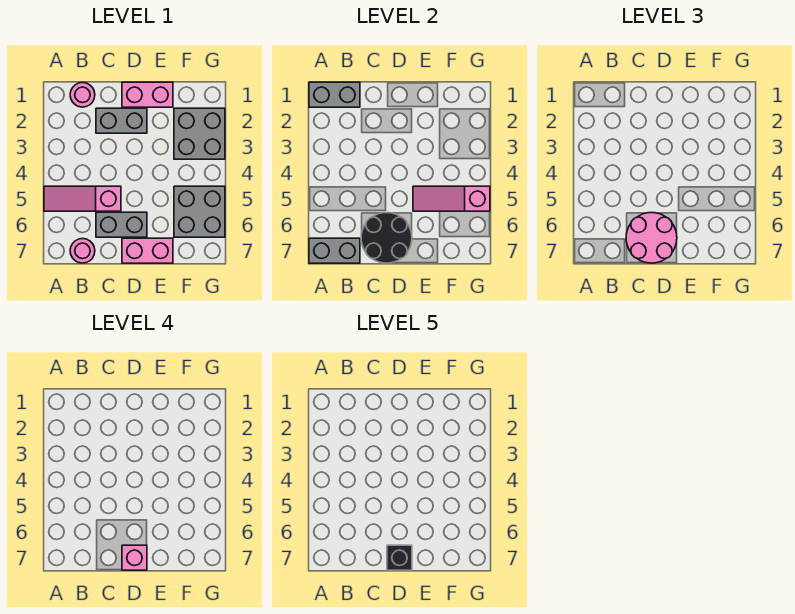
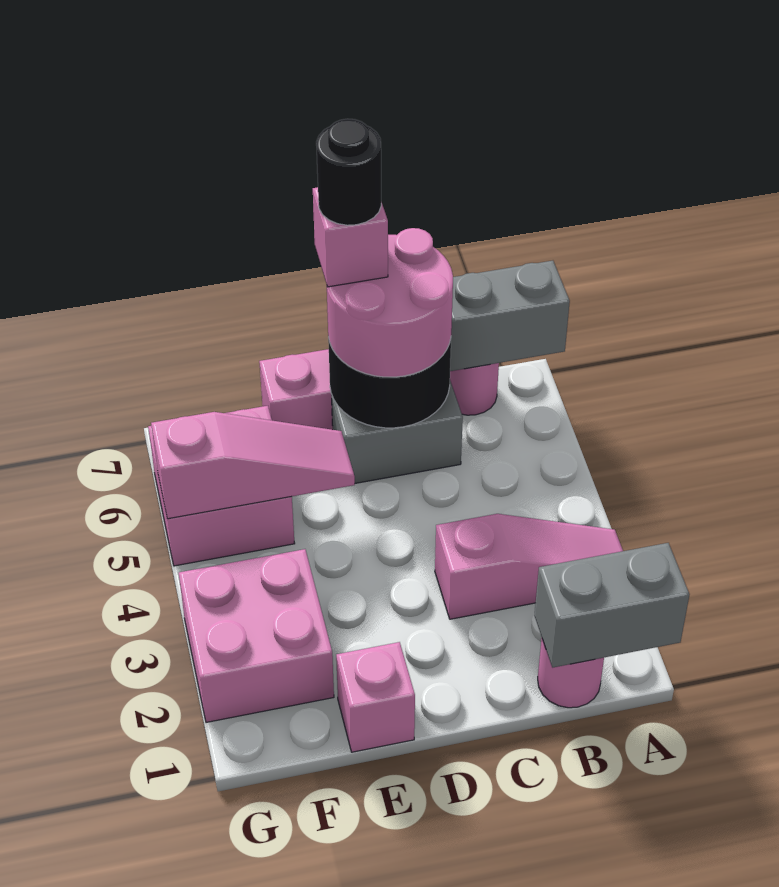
pink slope A5:C5 level 1 top C -> pink slope A3:C3 level 1 top C
grey brick C2:D2 level 1 -> none
pink brick D1:E1 level 1 -> pink brick E1 level 1
black brick D7 level 5 -> black round brick D7 level 5
grey brick F2:G3 level 1 -> pink brick F2:G3 level 1
grey brick F5:G6 level 1 -> pink brick F5:G6 level 1

